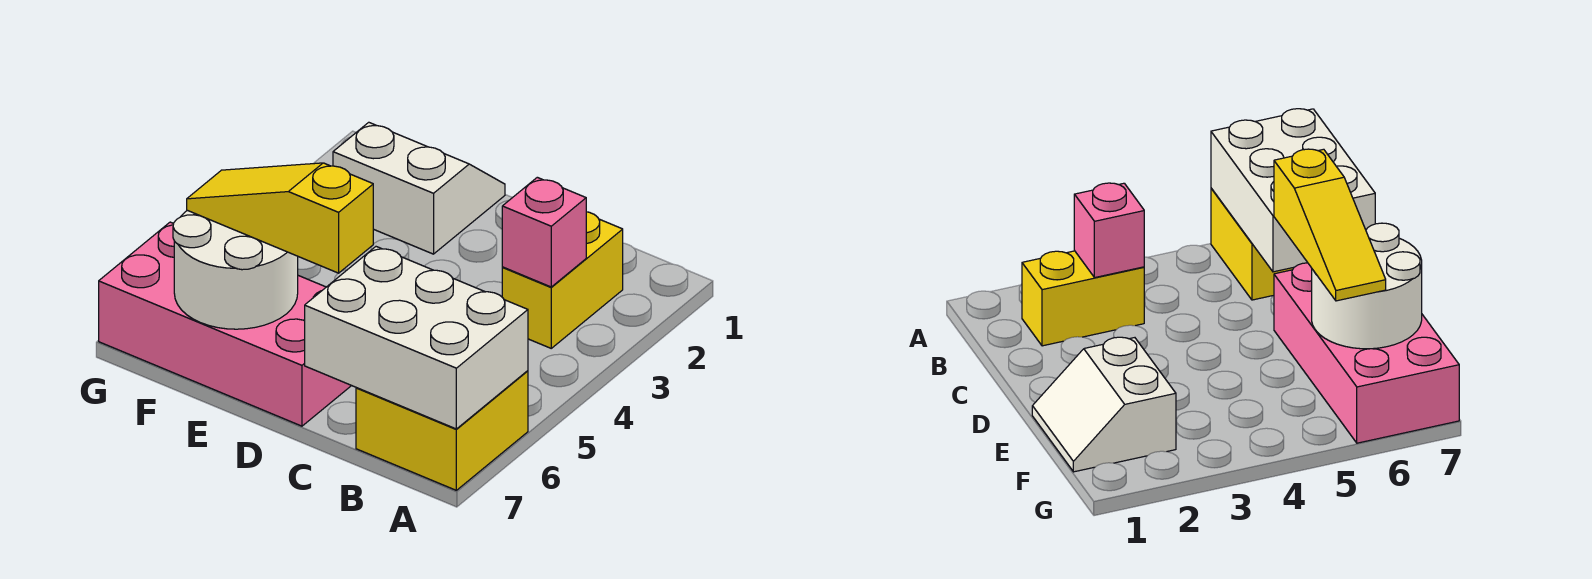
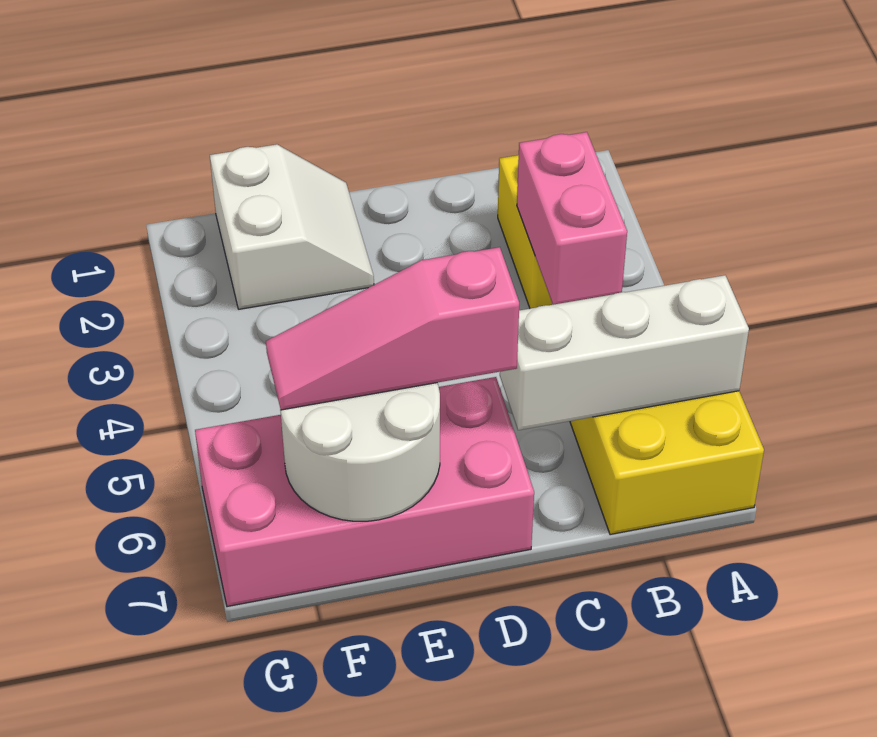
white brick A6:C7 level 2 -> white brick A6:C6 level 2
pink brick B3 level 2 -> pink brick B3:B4 level 2
yellow slope D6:F6 level 3 top D -> pink slope D6:F6 level 3 top D
white slope E1:F2 level 1 top 2 -> white slope E1:F2 level 1 top F

